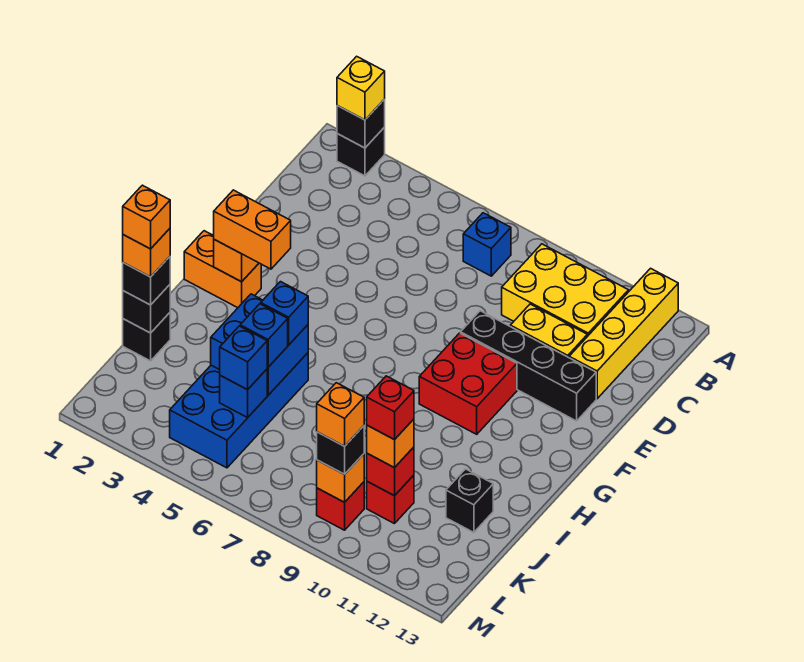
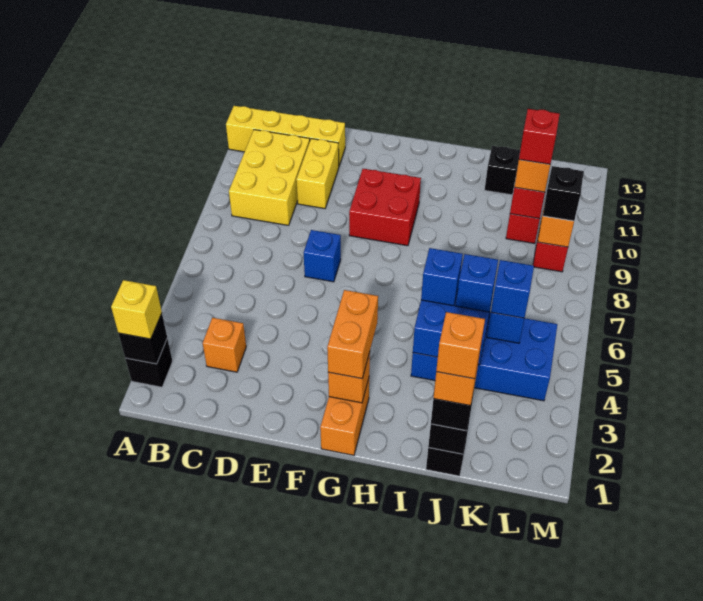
blue brick B7 level 1 -> blue brick E7 level 1
black brick E9:E12 level 1 -> none
orange brick L9 level 4 -> orange brick C3 level 1

